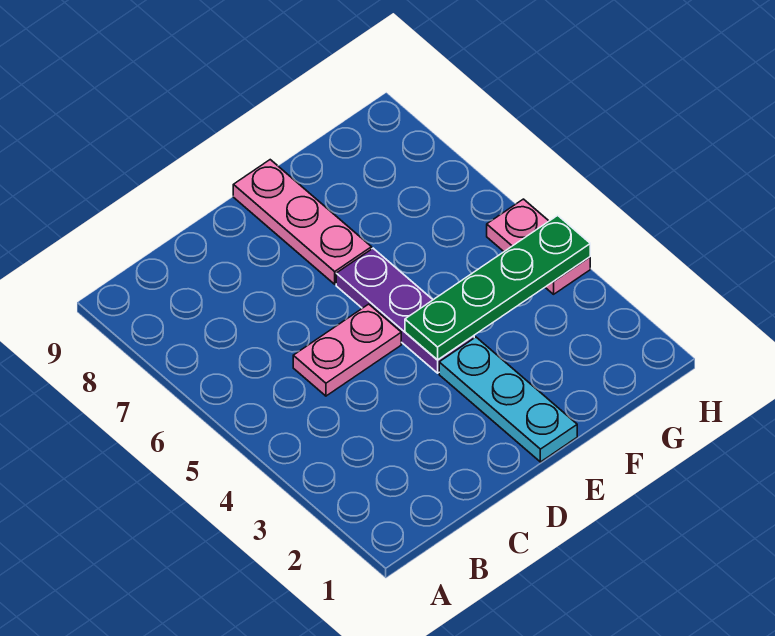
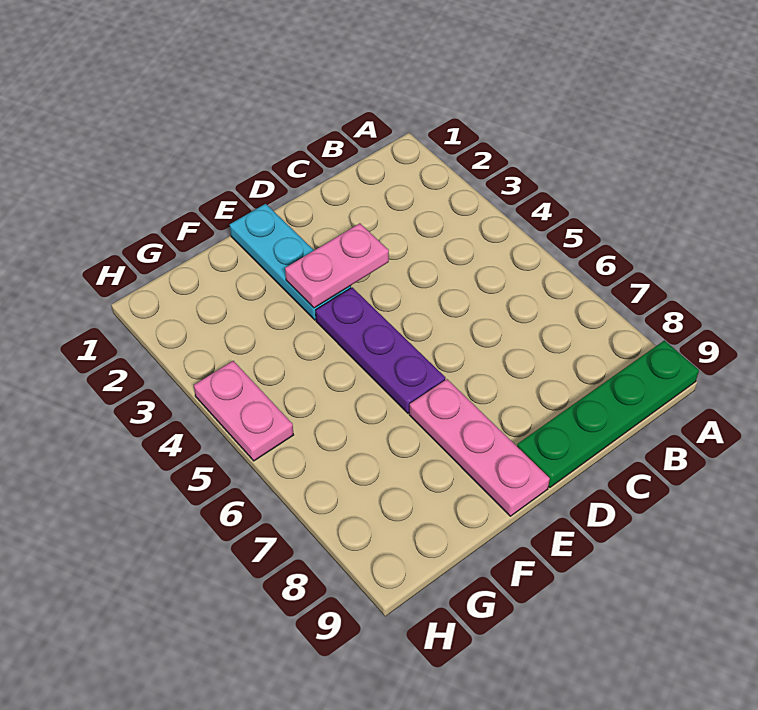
pink plate C5:D5 level 1 -> pink plate D3:E3 level 2
green plate E4:H4 level 2 -> green plate A9:D9 level 1

